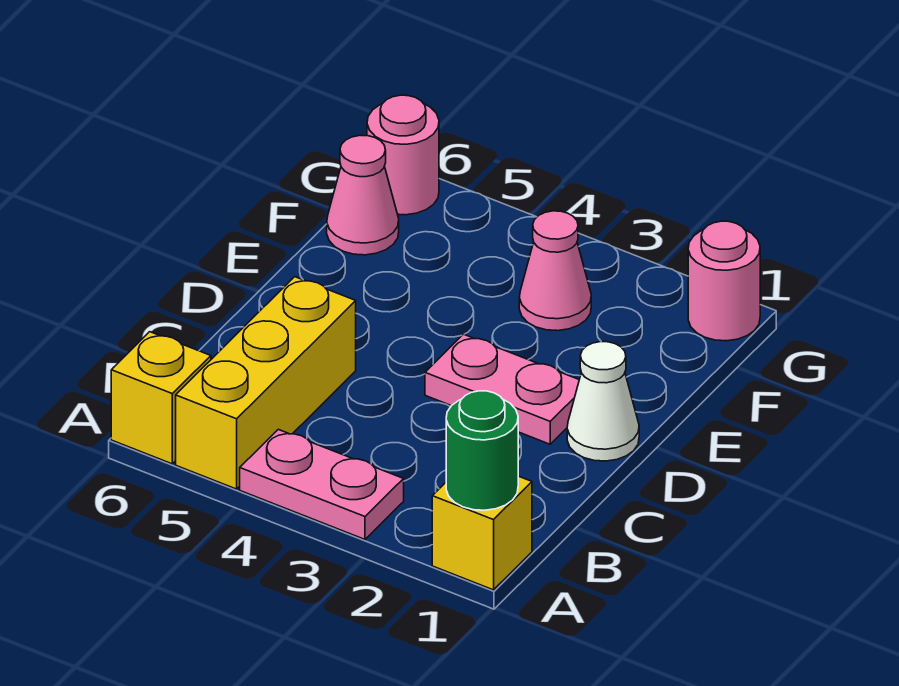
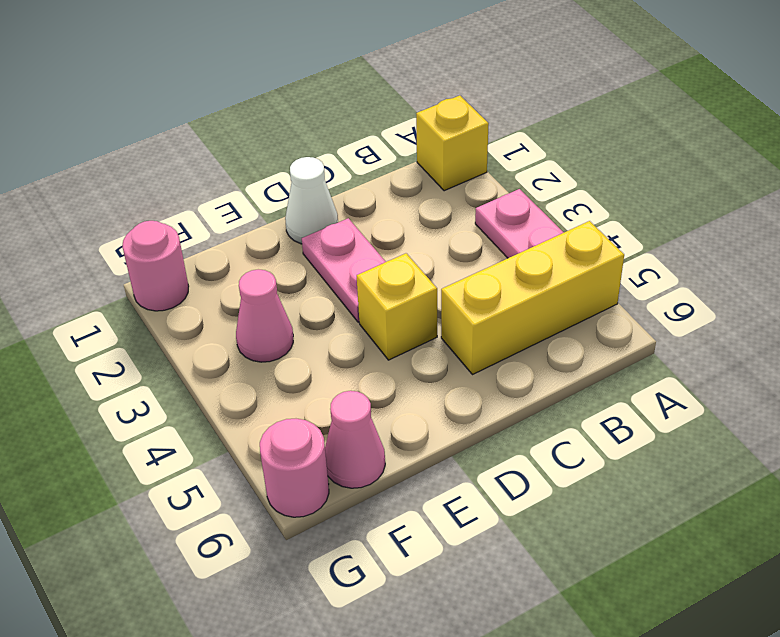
green round brick A1 level 2 -> none
yellow brick A6 level 1 -> yellow brick D4 level 1

